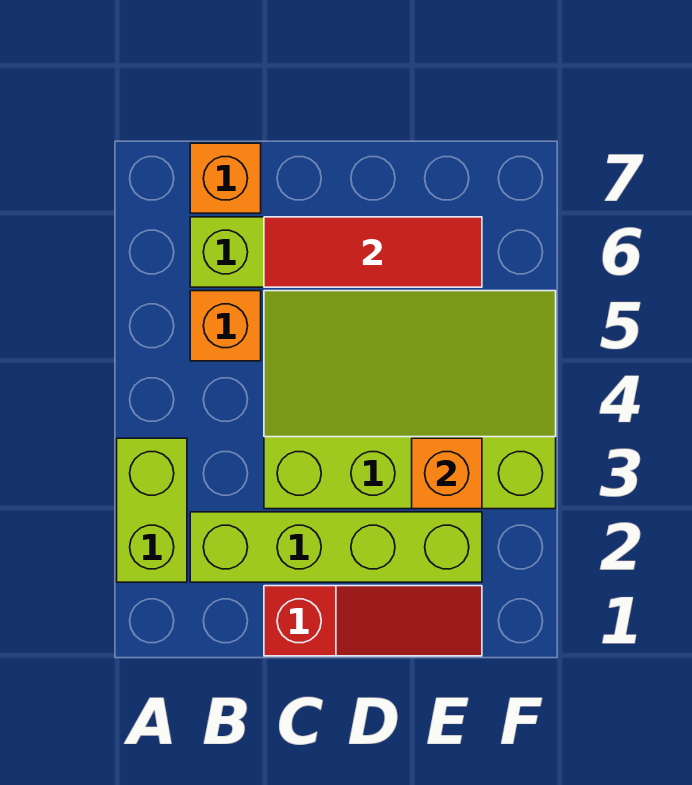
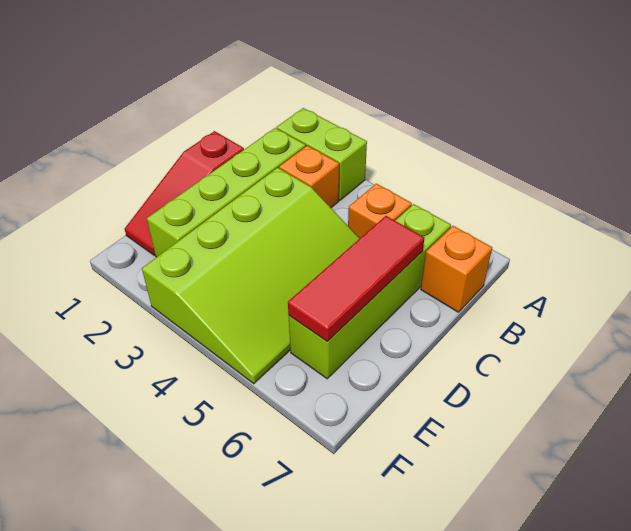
orange brick E3 level 2 -> orange brick B3 level 1

